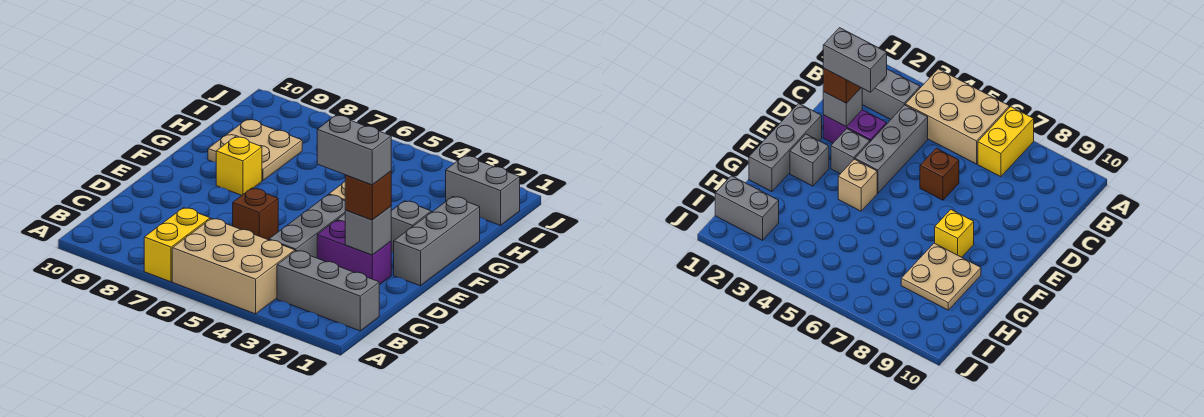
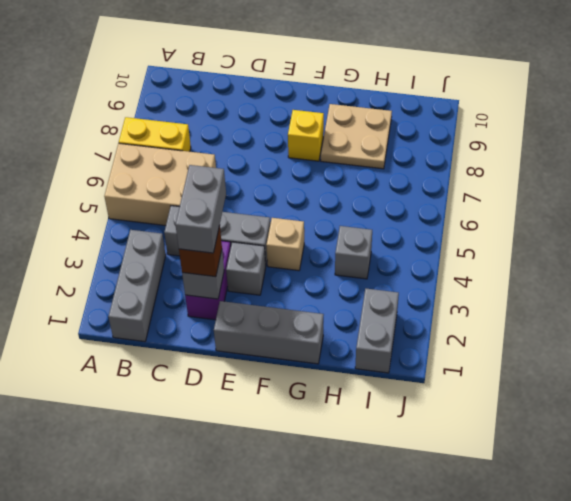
tan brick A4:B6 level 1 -> tan brick A5:C6 level 1
brown brick D6 level 1 -> none
grey brick F2 level 1 -> grey brick H4 level 1

